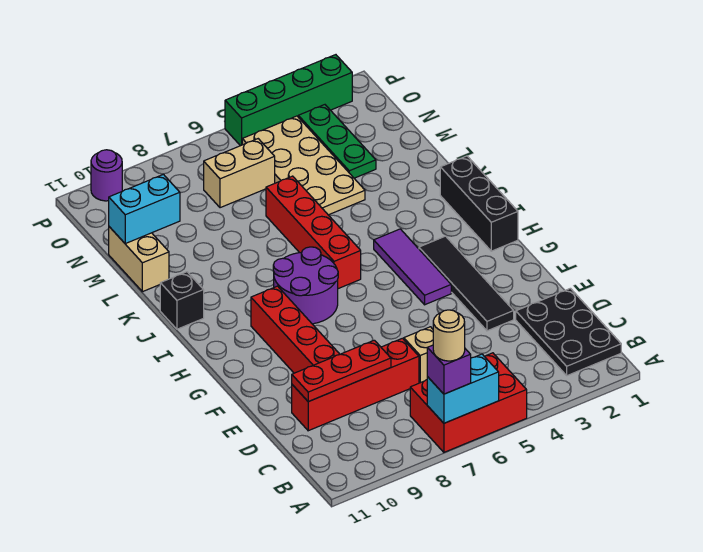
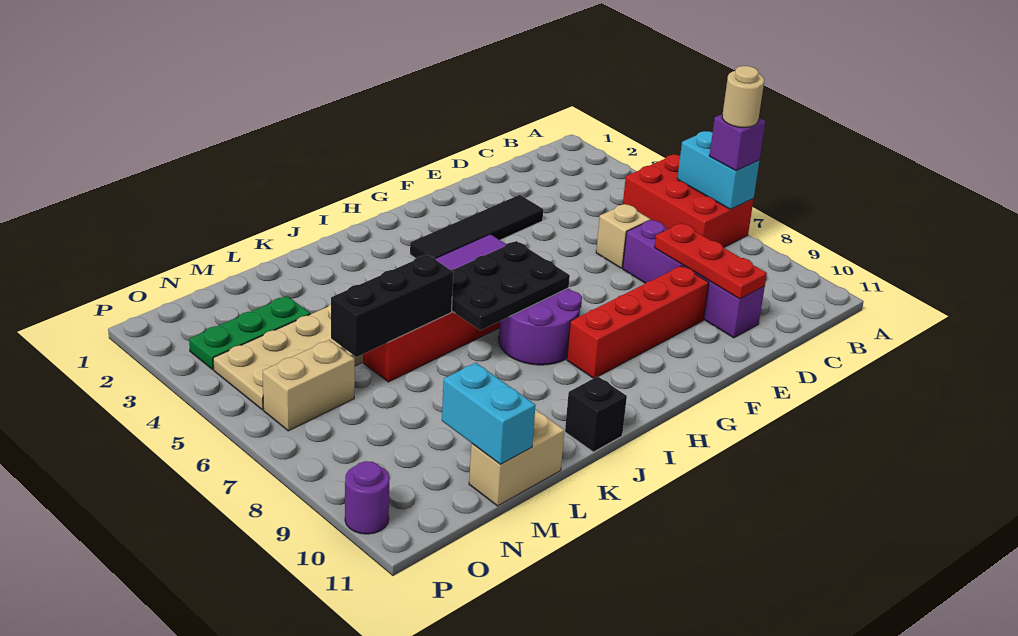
black plate B1:D2 level 1 -> black plate H6:J7 level 2
red brick D7:D10 level 1 -> purple brick D7:D10 level 1
black brick H1:J1 level 1 -> black brick K6:M6 level 2
tan brick N6:N7 level 1 -> tan brick N6:O6 level 1
green brick P2:P5 level 1 -> none

